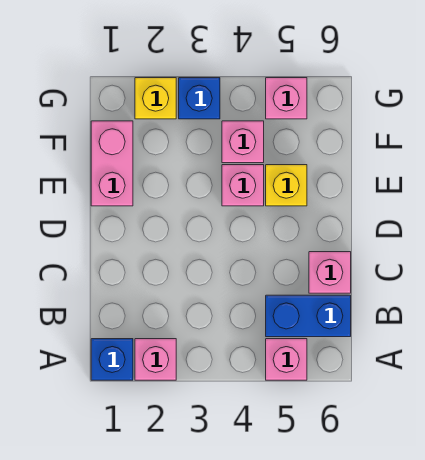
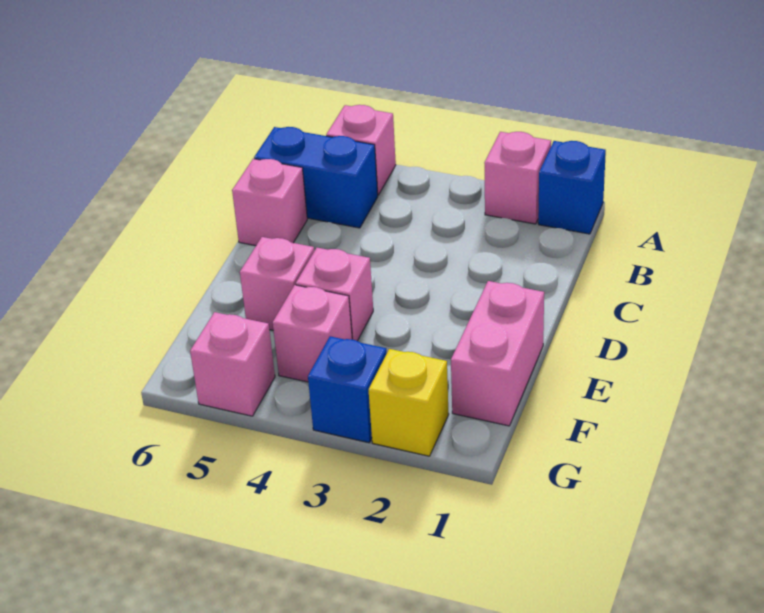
yellow brick E5 level 1 -> pink brick E5 level 1

